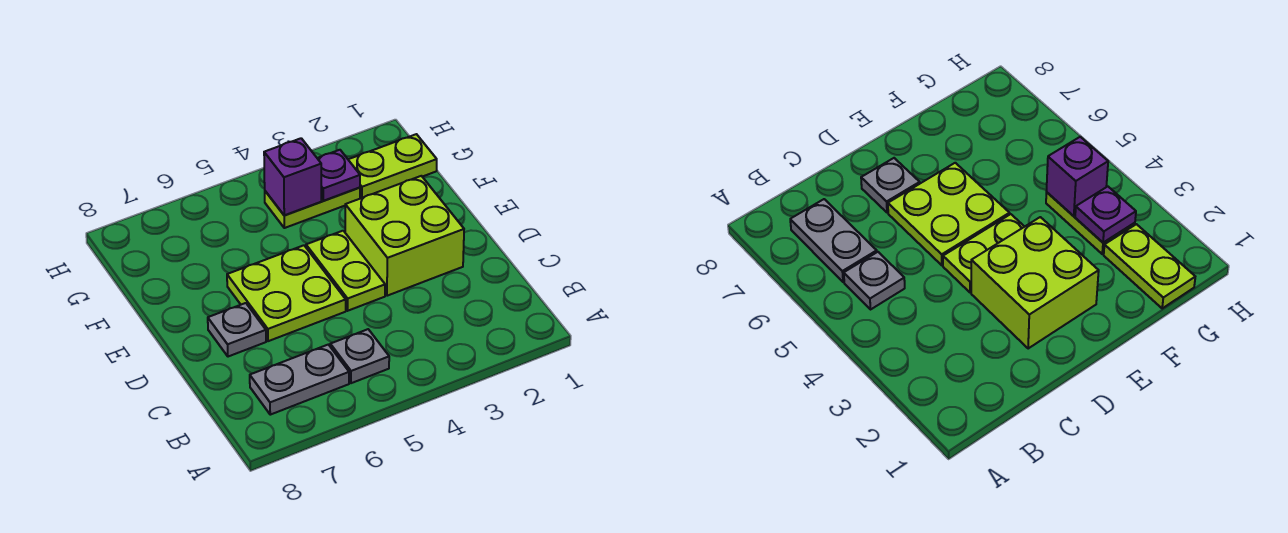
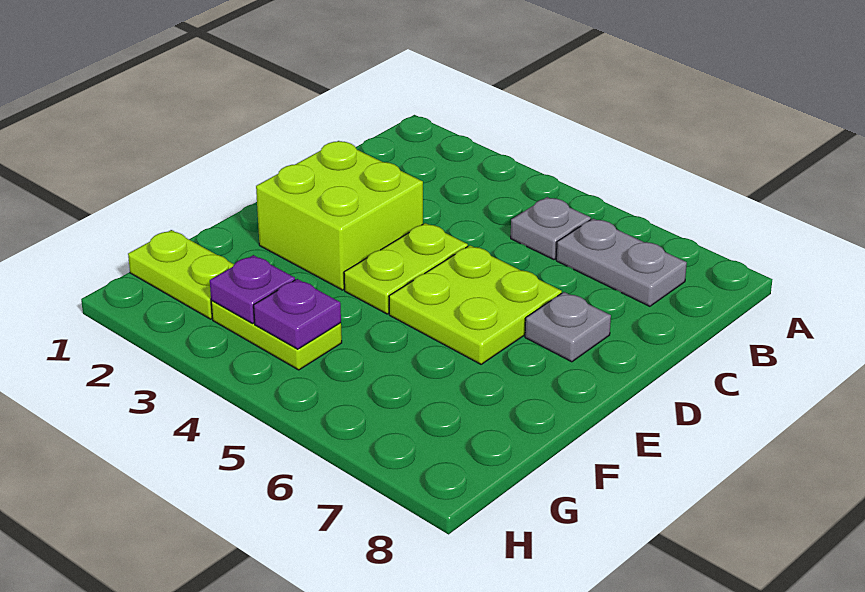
purple brick G4 level 2 -> purple plate G4 level 2

